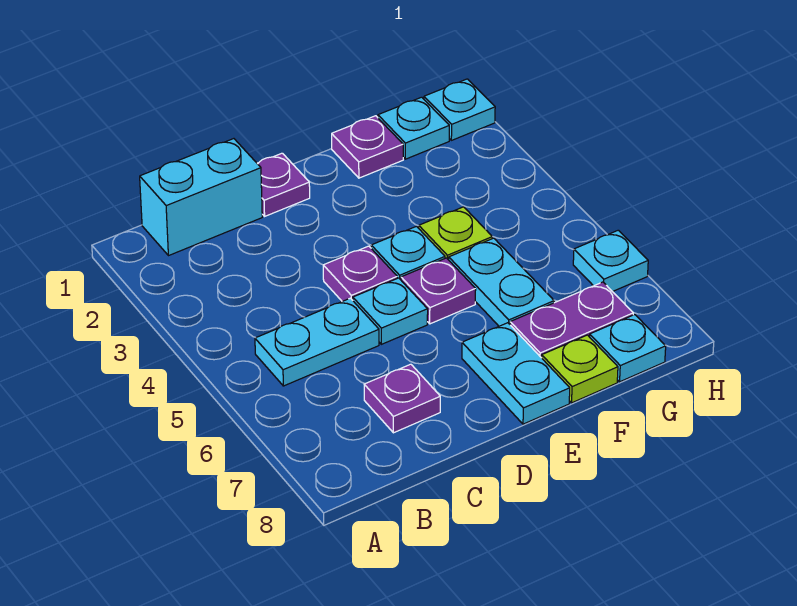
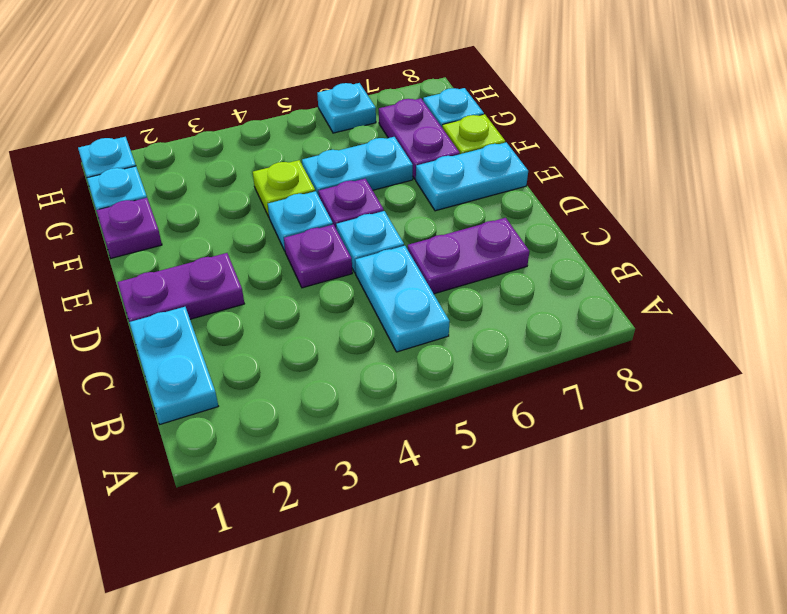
cyan brick B1:C1 level 1 -> cyan plate B1:C1 level 1
purple plate C7 level 1 -> purple plate C6:C7 level 1
purple plate D1 level 1 -> purple plate D1:D2 level 1

